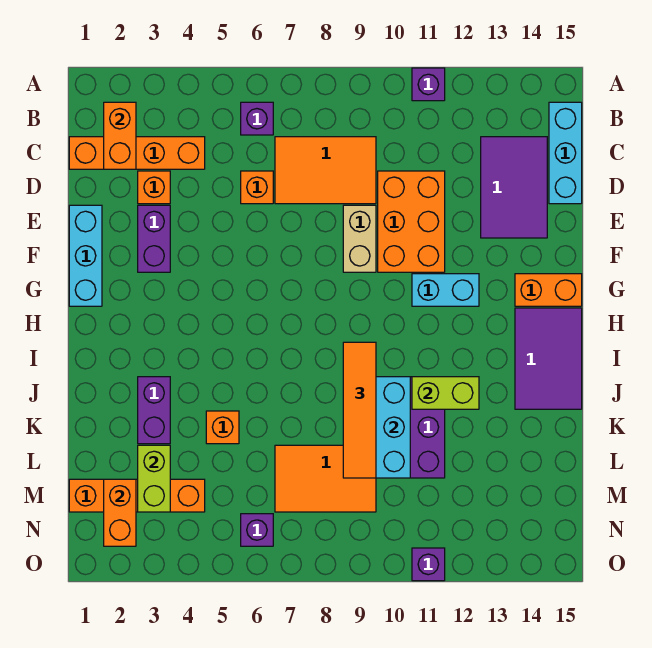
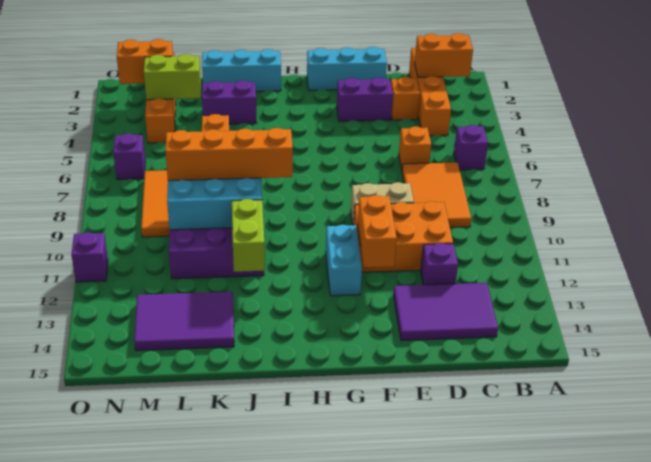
purple brick A11 level 1 -> purple brick D12 level 1
cyan brick B15:D15 level 1 -> cyan brick I1:K1 level 1
orange brick G14:G15 level 1 -> orange brick F11:F12 level 2
purple tile H14:J15 level 1 -> purple tile K13:M14 level 1
orange tile I9:L9 level 3 -> orange brick I9:L9 level 3

